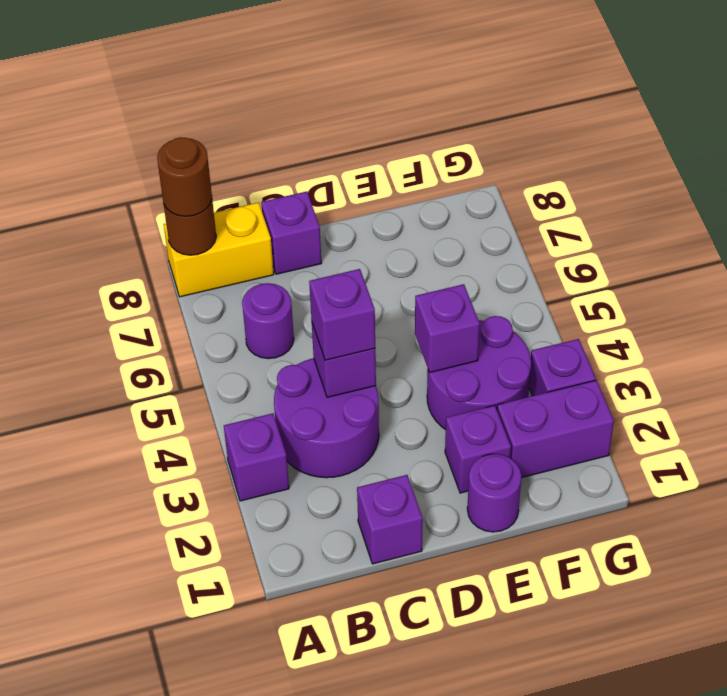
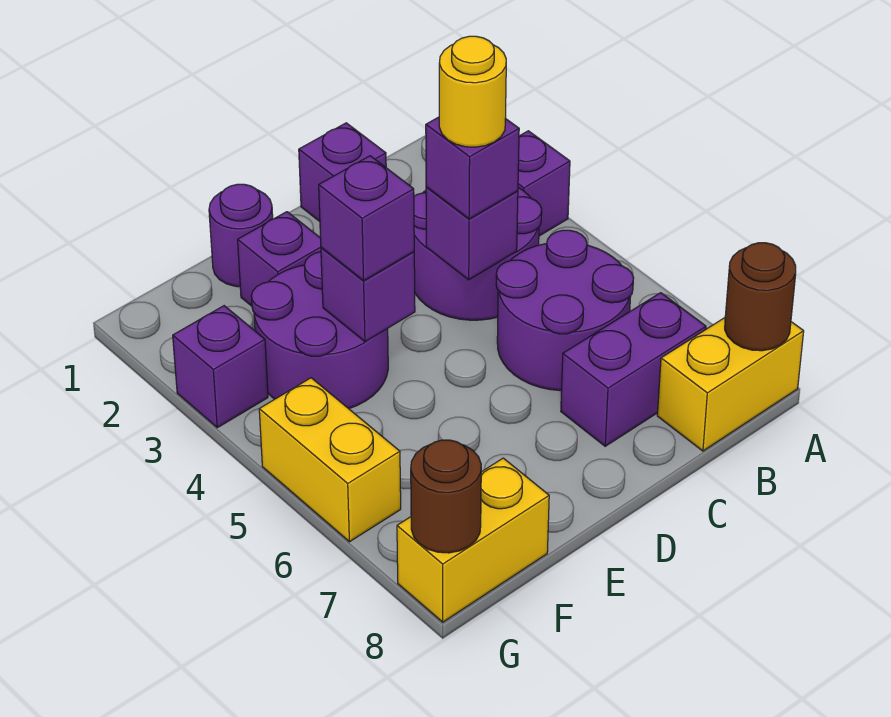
brown round brick A8 level 3 -> brown round brick G8 level 2
purple round brick B6 level 1 -> purple round brick B5:C6 level 1
none -> yellow round brick C4 level 4
purple brick C8 level 1 -> purple brick E4 level 3
purple brick F2:G2 level 1 -> purple brick B7:C7 level 1
none -> yellow brick F8:G8 level 1
none -> yellow brick G5:G6 level 1

